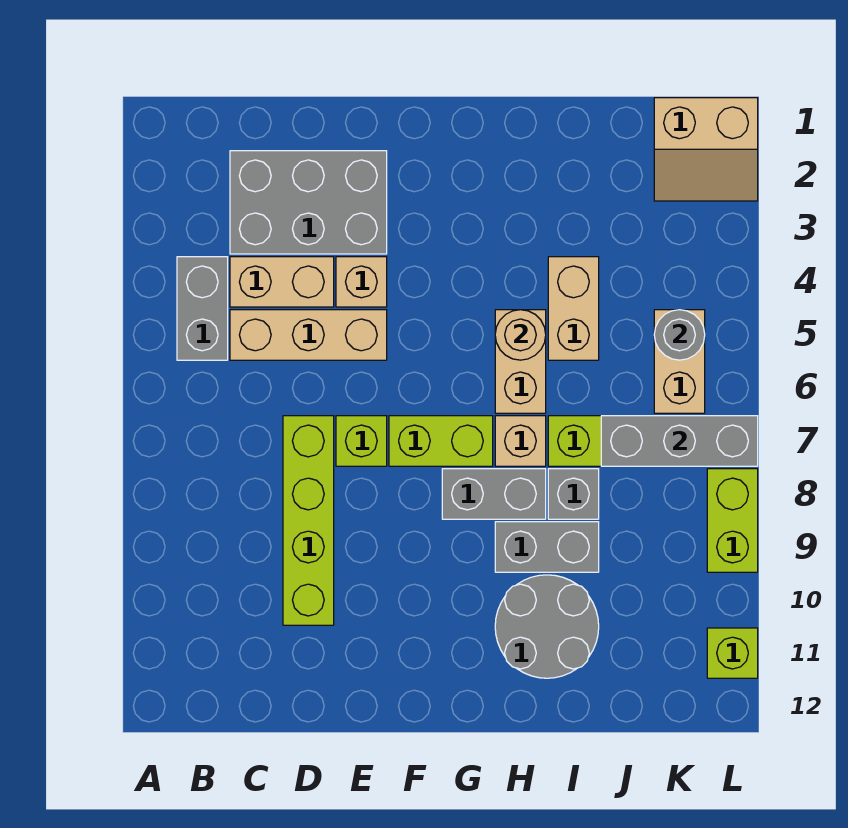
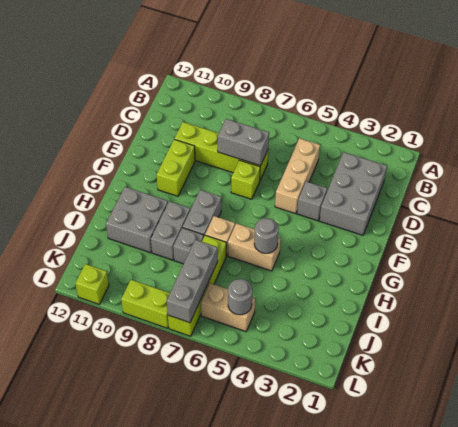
grey brick B4:B5 level 1 -> grey brick D7:D8 level 2
tan brick C4:D4 level 1 -> none
tan brick E4 level 1 -> grey brick E4 level 1
lime brick F7:G7 level 1 -> lime brick E10:F10 level 1
tan round brick H5 level 2 -> grey round brick H5 level 2
grey round brick H10:I11 level 1 -> grey brick H10:I11 level 1
tan brick I4:I5 level 1 -> none
tan slope K1:L2 level 1 top 1 -> none

